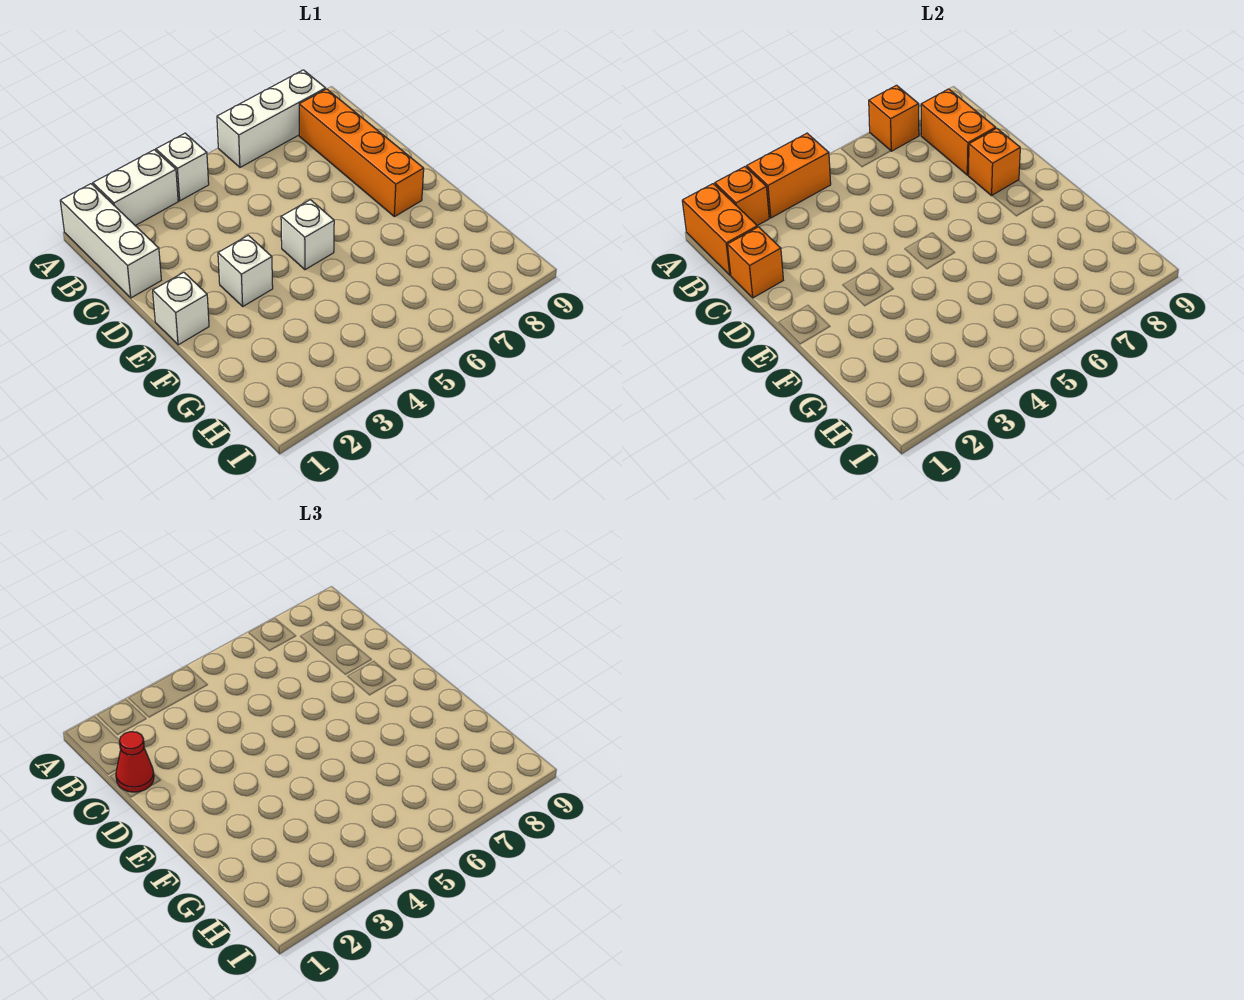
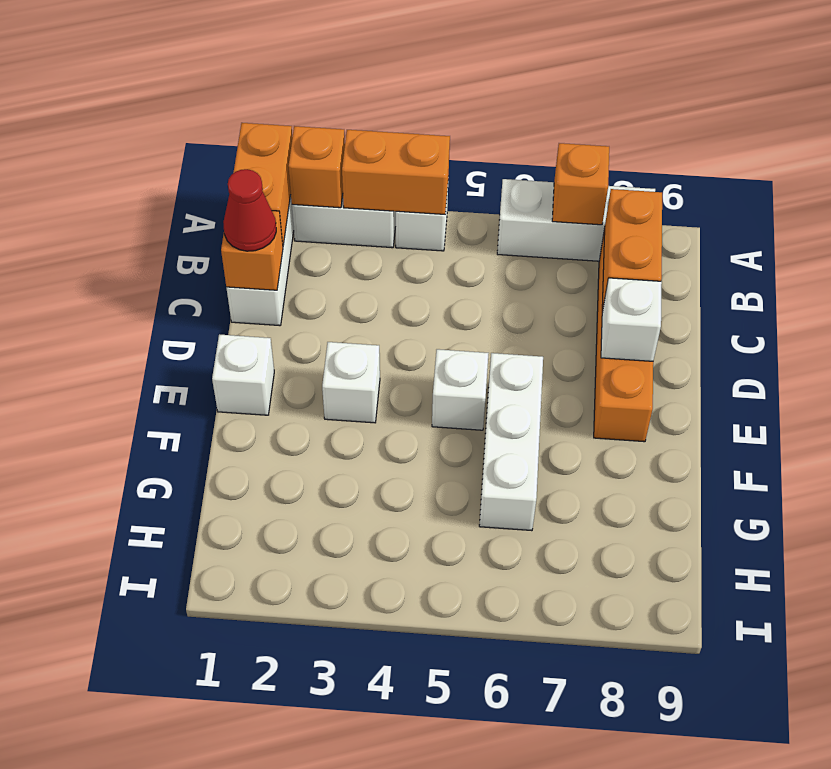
orange brick D8 level 2 -> white brick D8 level 2
none -> white brick E6:G6 level 1

